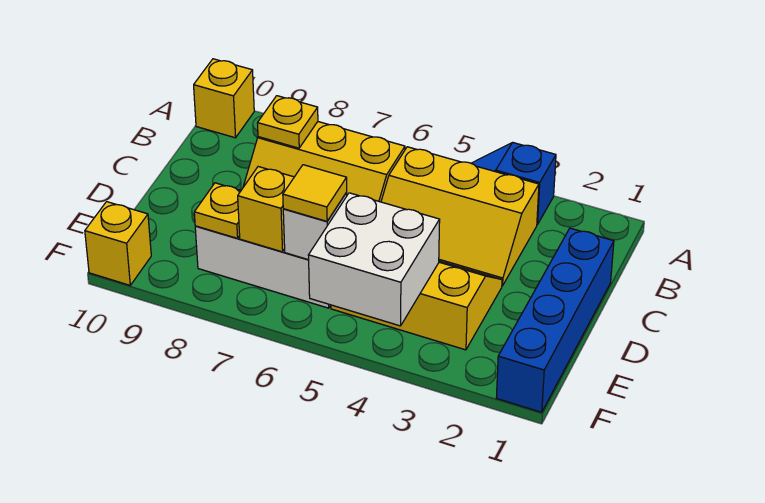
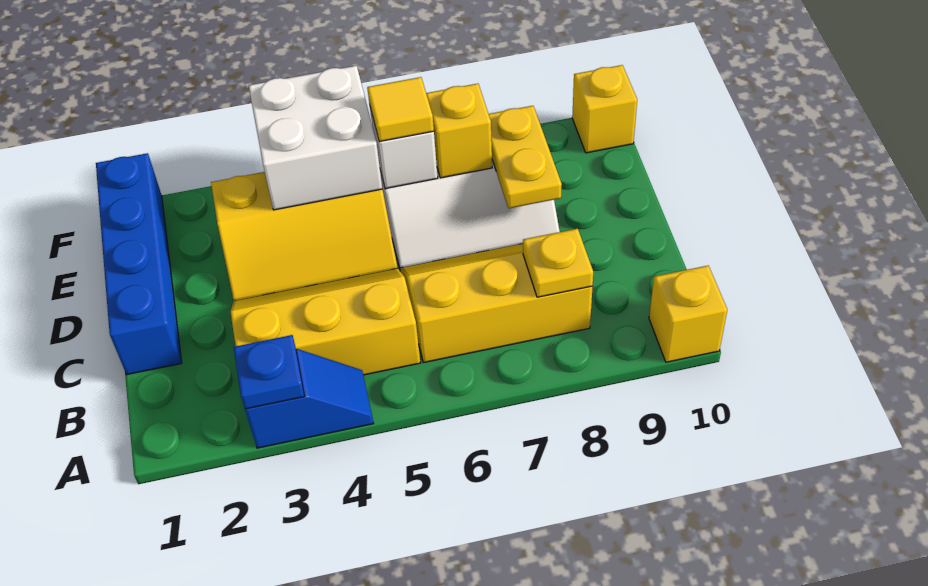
none -> blue plate A3 level 2
yellow plate E8 level 2 -> yellow plate D8:E8 level 2

